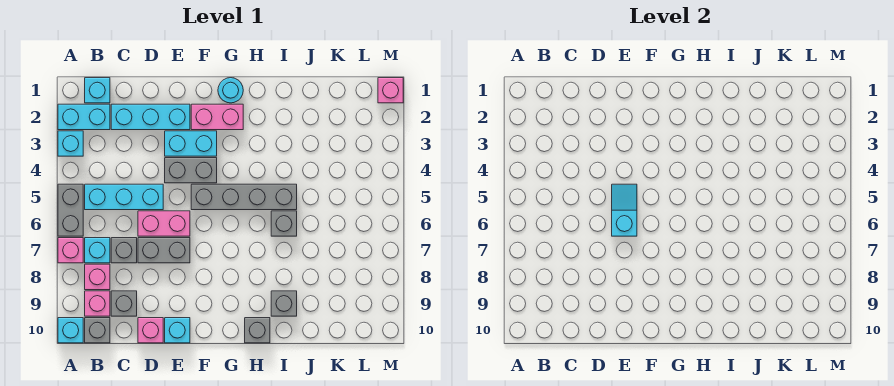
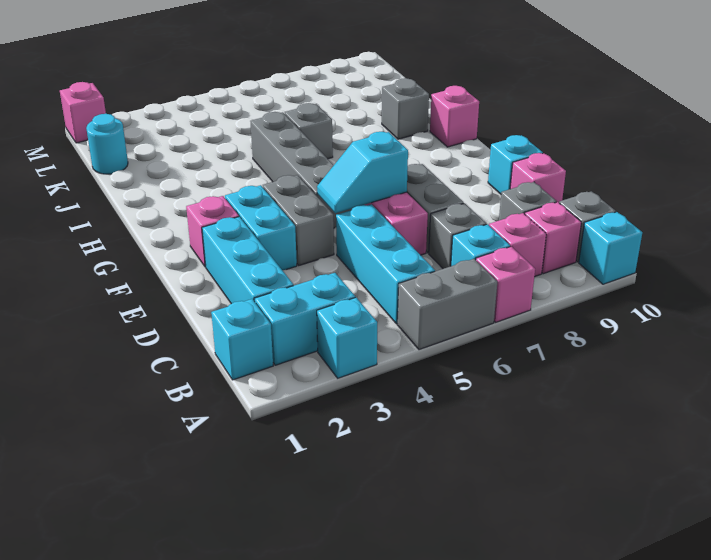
cyan brick A2:B2 level 1 -> cyan brick B2:B3 level 1
pink brick F2:G2 level 1 -> pink brick F2 level 1
cyan round brick G1 level 1 -> cyan round brick K1 level 1
grey brick H10 level 1 -> pink brick H10 level 1

